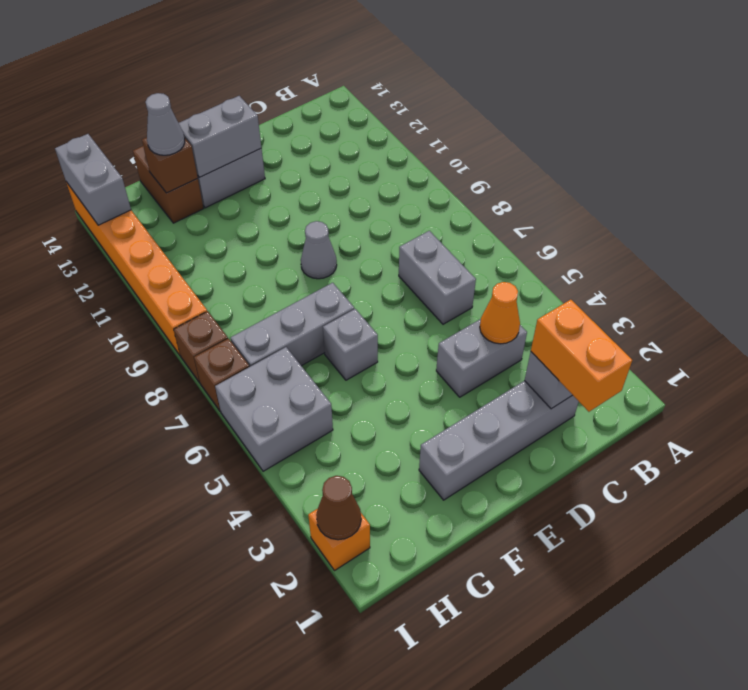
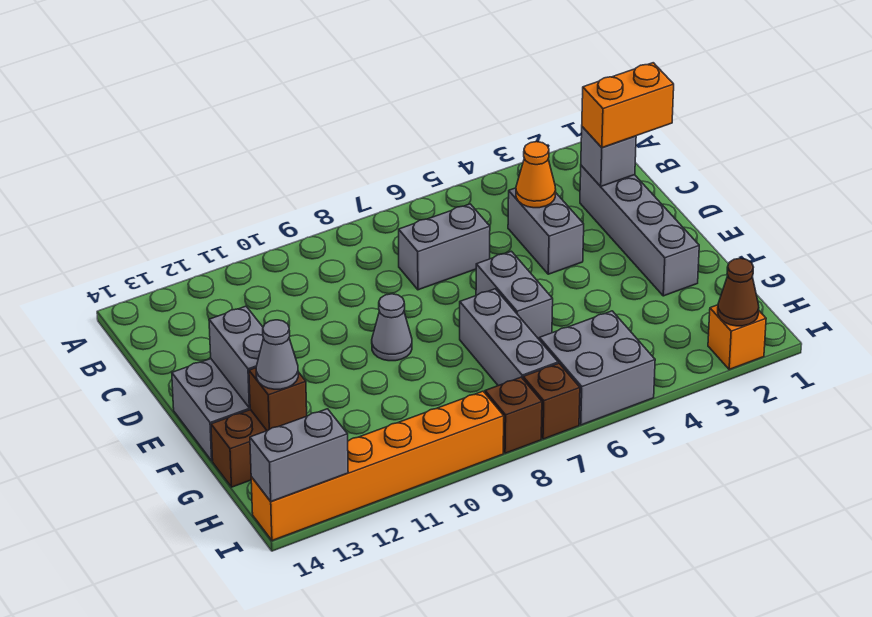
grey brick F6 level 1 -> grey brick E6:F6 level 1

